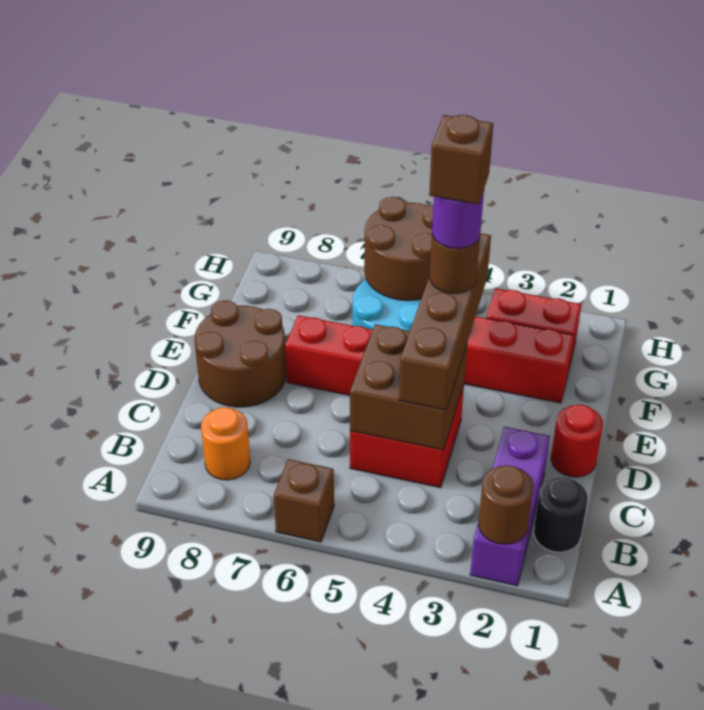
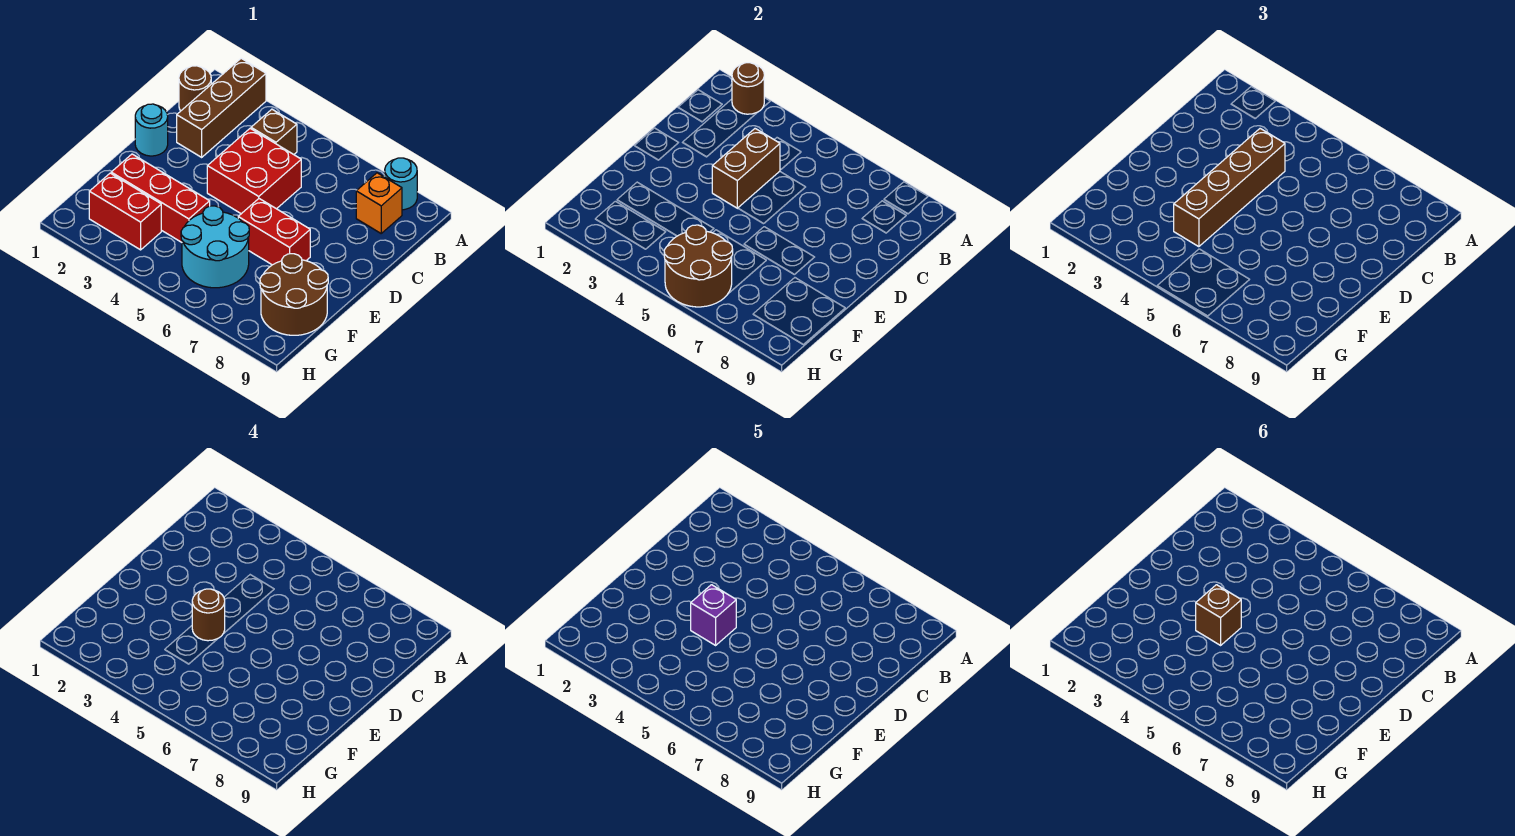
purple brick A2:C2 level 1 -> brown brick A2:C2 level 1
brown brick A6 level 1 -> brown brick B4 level 1
none -> cyan round brick A8 level 1
black round brick B1 level 1 -> brown round brick B1 level 1
orange round brick B8 level 1 -> orange brick B8 level 1
brown brick C4:D5 level 2 -> brown brick C4:D4 level 2
red round brick D1 level 1 -> cyan round brick D1 level 1
brown round brick D8:E9 level 1 -> brown round brick F8:G9 level 1
purple round brick E4 level 5 -> purple brick E4 level 5

